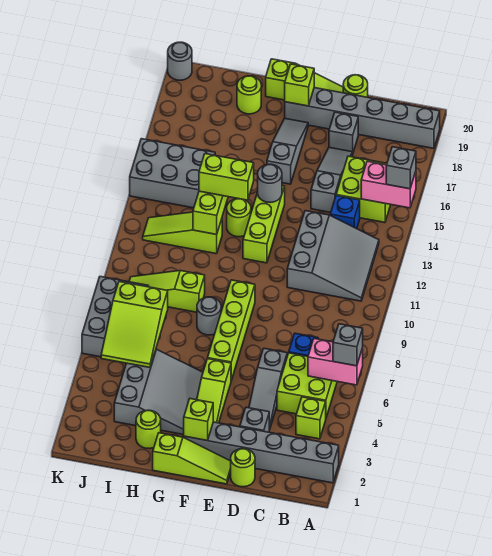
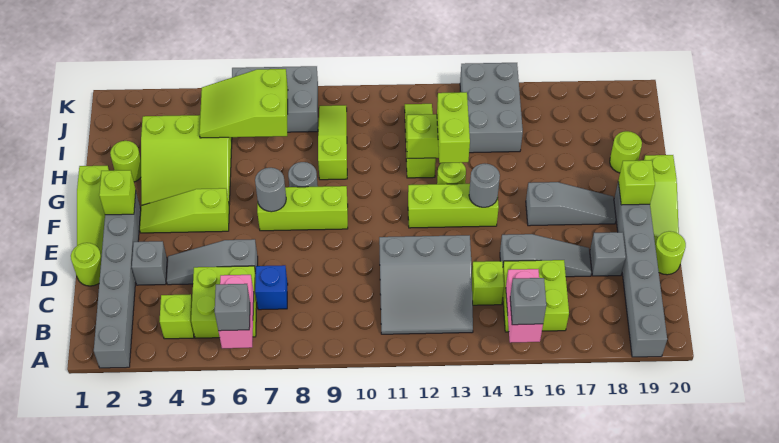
blue brick C14 level 1 -> lime brick C14 level 1
lime brick F6:F9 level 1 -> lime brick F7:F9 level 1
grey slope G3:I5 level 1 top I -> lime slope G3:I5 level 1 top I
grey round brick K20 level 1 -> grey round brick F7 level 2

